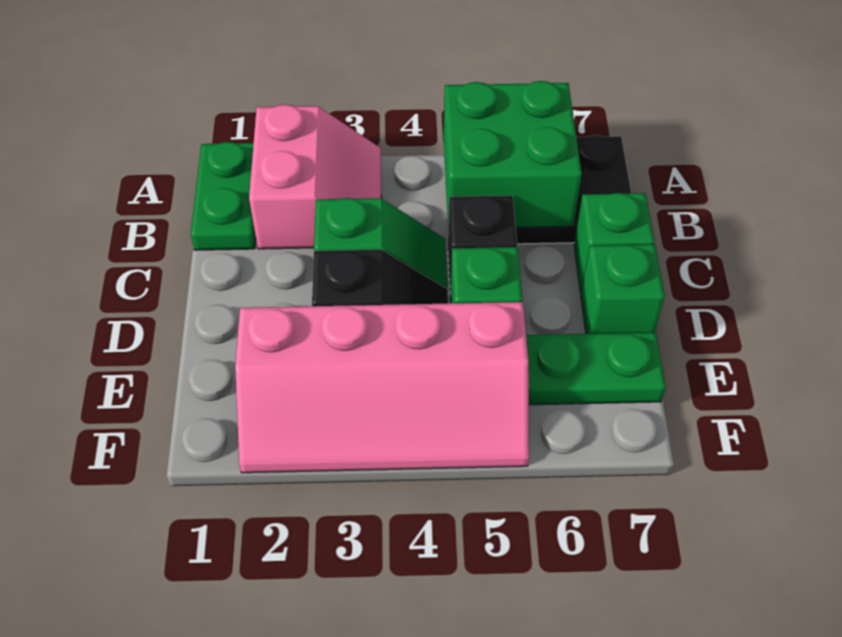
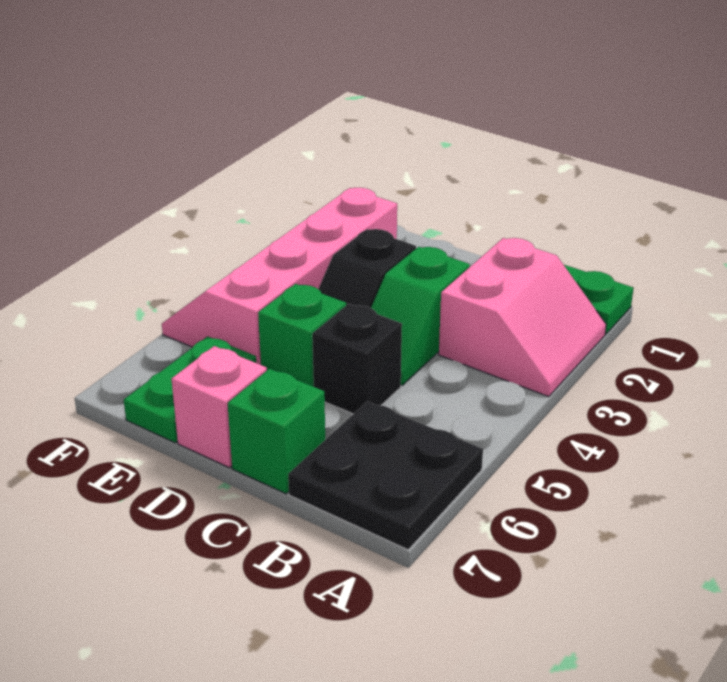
pink slope A2:B3 level 1 top 2 -> pink slope A2:B3 level 1 top B
green brick A5:B6 level 2 -> none
green brick D7 level 1 -> pink brick D7 level 1

